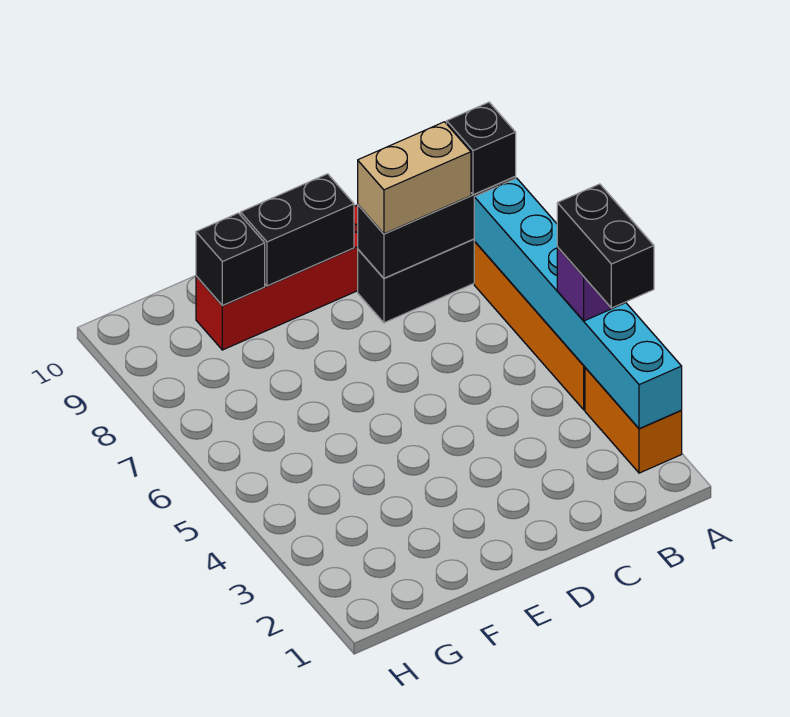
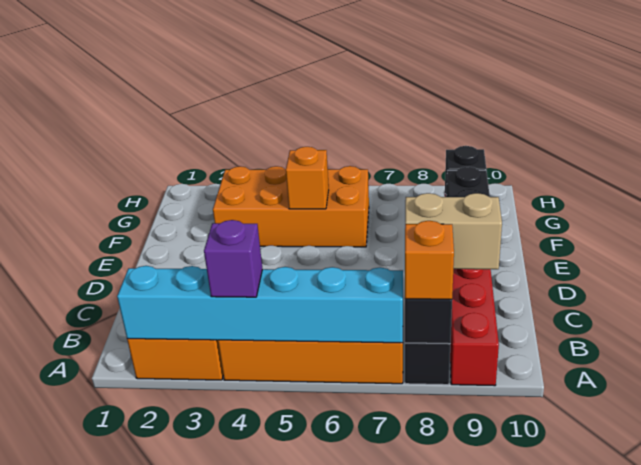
black brick A3:A4 level 4 -> none
black brick A8 level 3 -> orange brick A8 level 3
tan brick B8:C8 level 3 -> tan brick B8:B9 level 3
none -> orange brick F3:G6 level 1
none -> orange brick F5 level 2

